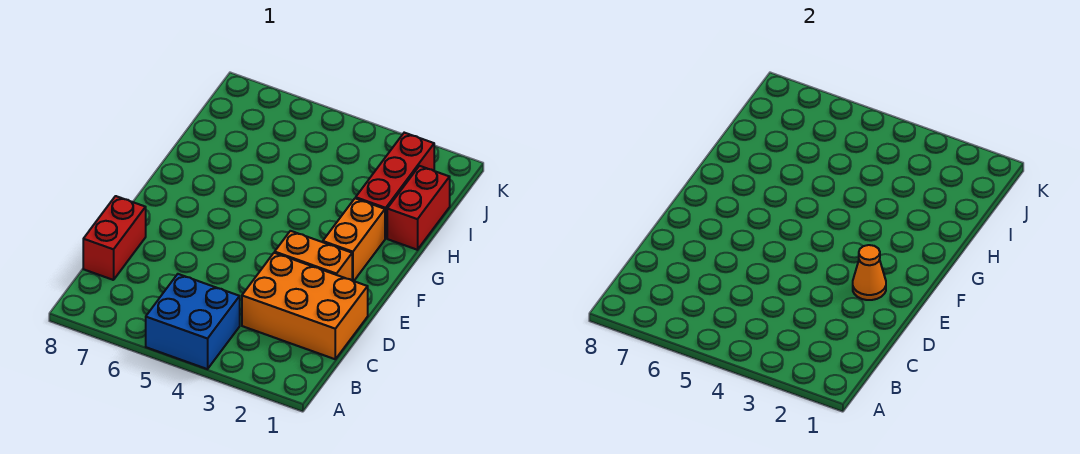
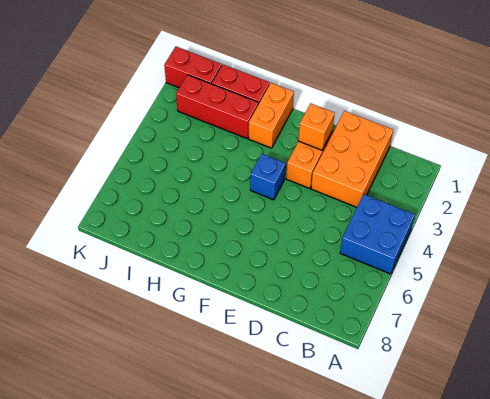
red brick C8:D8 level 1 -> red brick J1:K1 level 1
orange cone E2 level 2 -> orange brick E2 level 2
orange brick F2:G2 level 1 -> orange brick G1:G2 level 1
none -> blue brick F4 level 1

